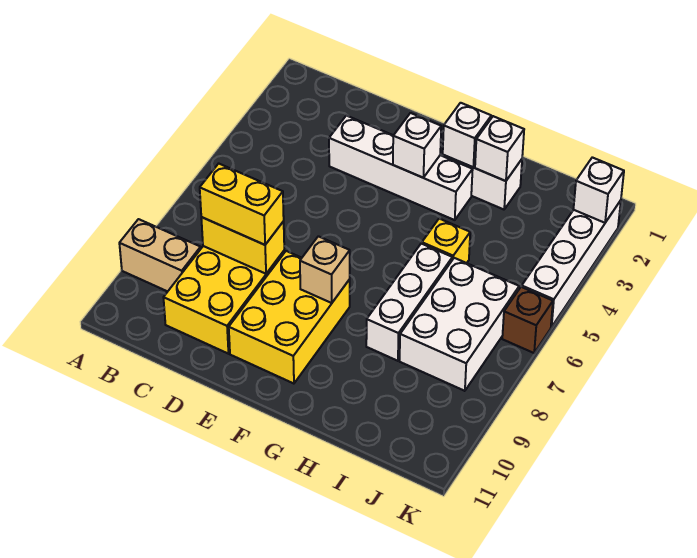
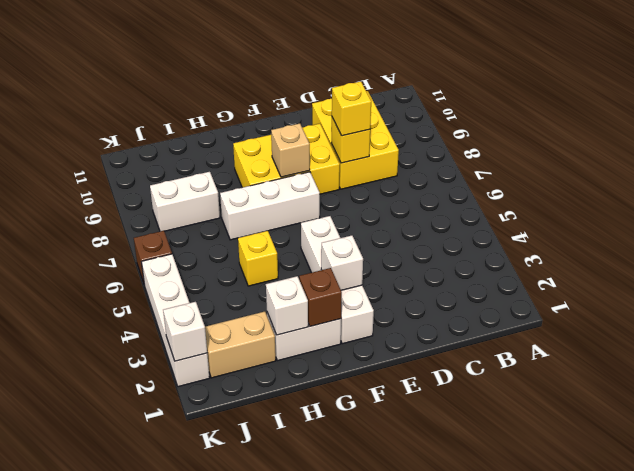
tan brick A9:B9 level 1 -> tan brick I2:J2 level 1
yellow brick C8:D8 level 2 -> yellow brick D8 level 2
yellow brick C8:D8 level 3 -> yellow brick D8 level 3
white brick D3:G3 level 1 -> white brick F2:F5 level 1
yellow brick E8:F10 level 1 -> yellow brick E8:G9 level 1
white brick G2 level 2 -> brown brick G2 level 2
white brick H6:H8 level 1 -> white brick F7:H7 level 1
white brick I6:J8 level 1 -> white brick I8:J8 level 1

